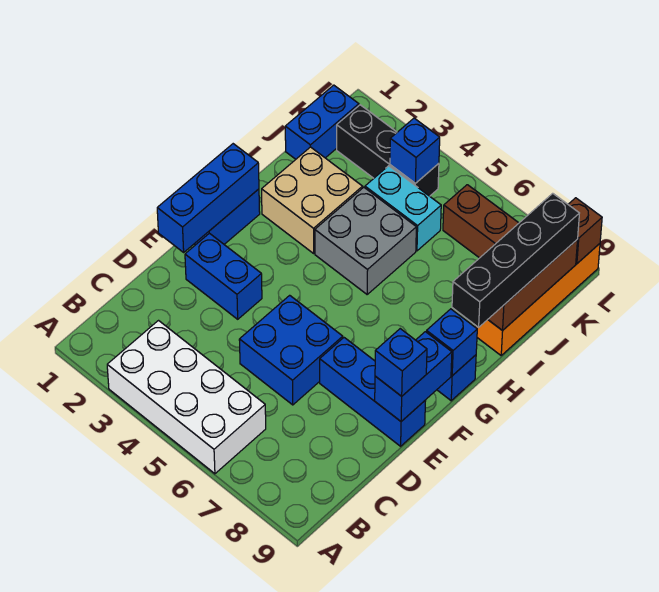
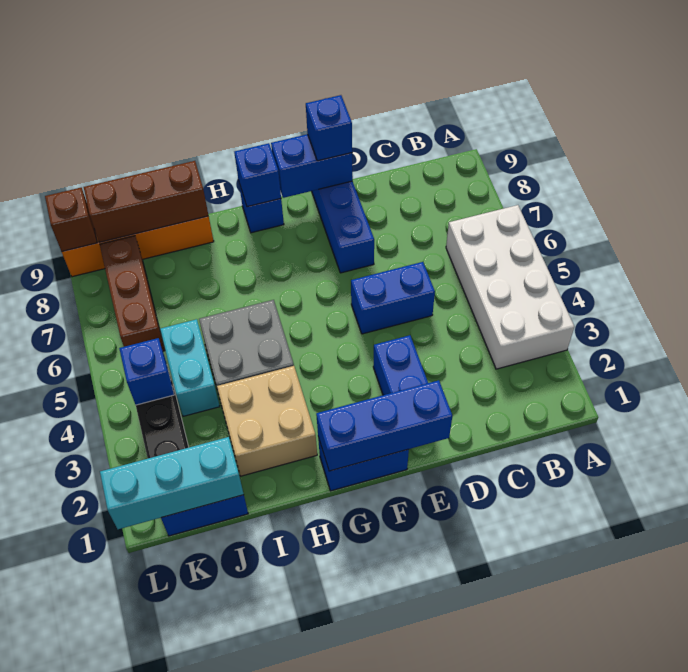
blue brick D5:E6 level 1 -> blue brick D5:E5 level 1
black brick H9:K9 level 3 -> none
none -> cyan brick J1:L1 level 2

